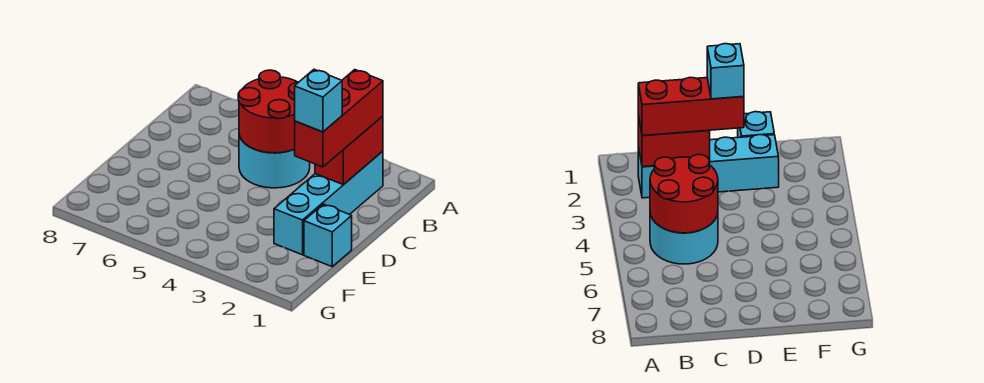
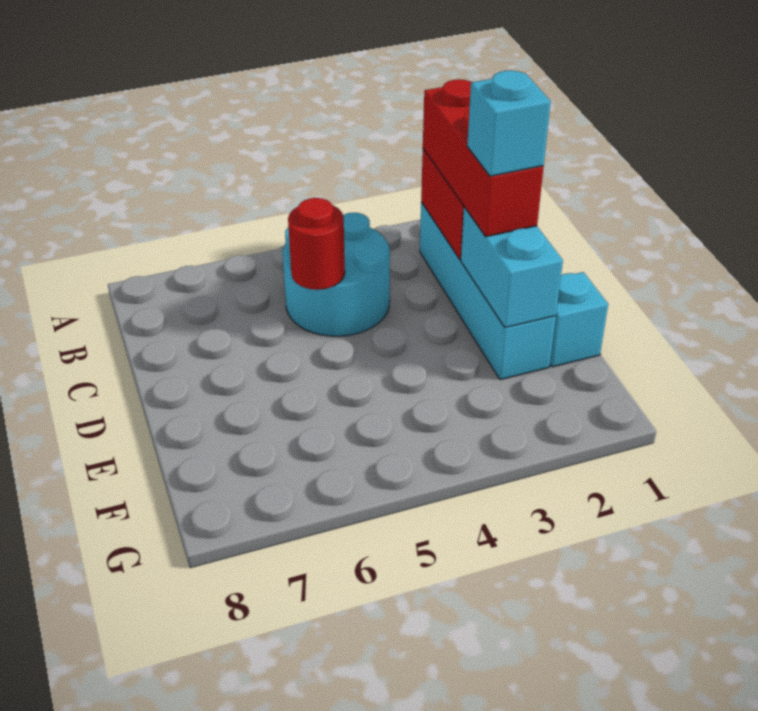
red round brick B4:C5 level 2 -> red round brick C5 level 2
none -> cyan brick D2:E2 level 2

